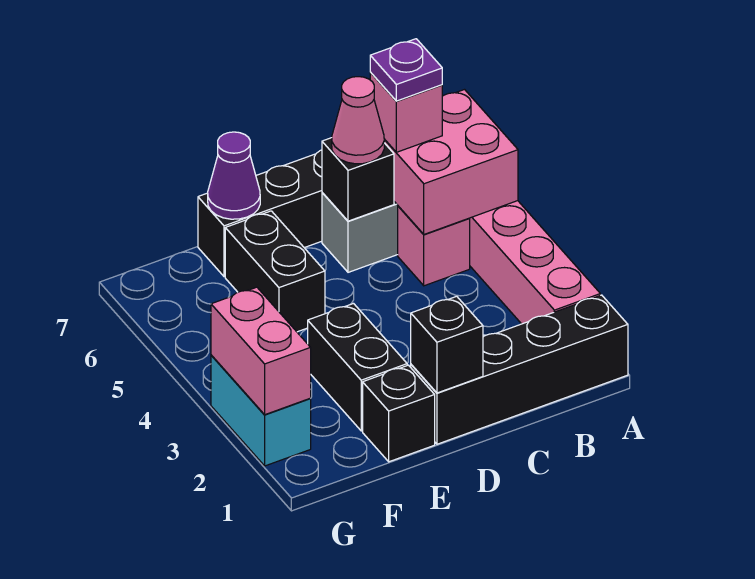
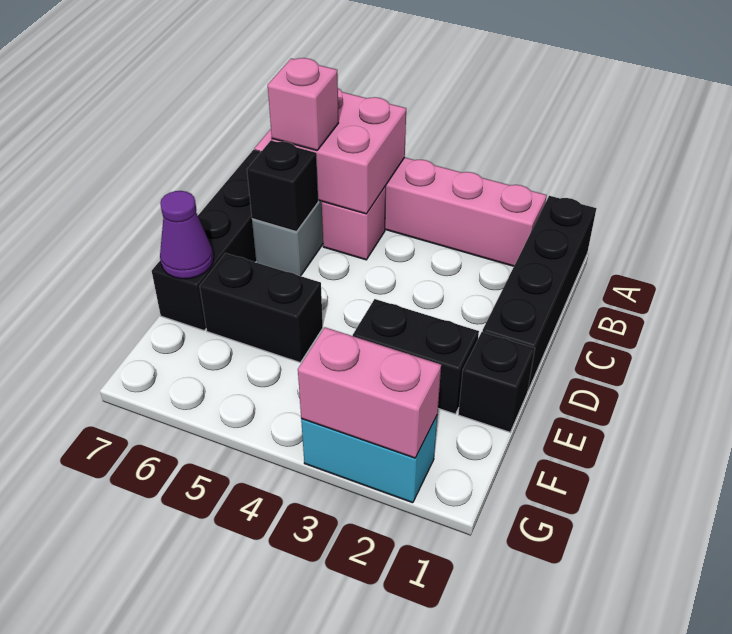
purple plate B6 level 4 -> none
pink cone C6 level 3 -> none
black brick D1 level 2 -> none

